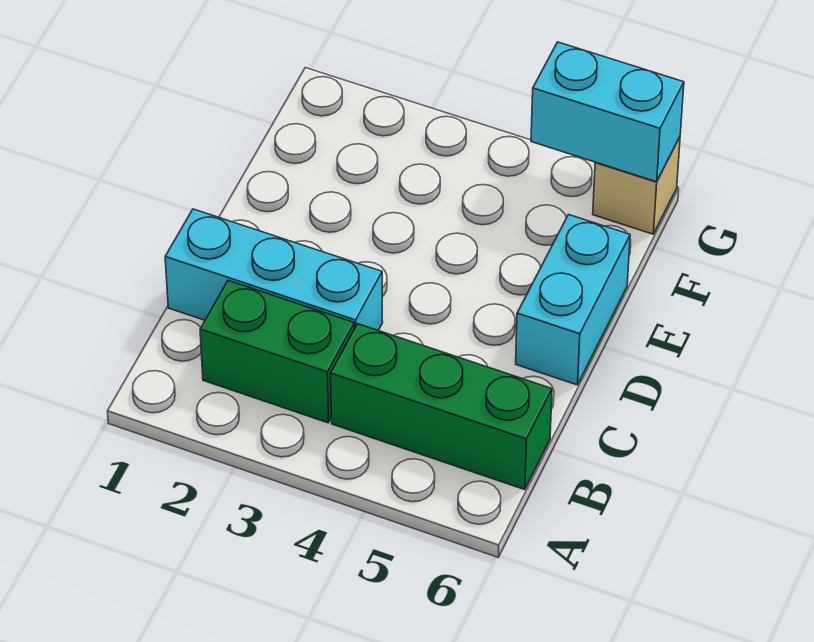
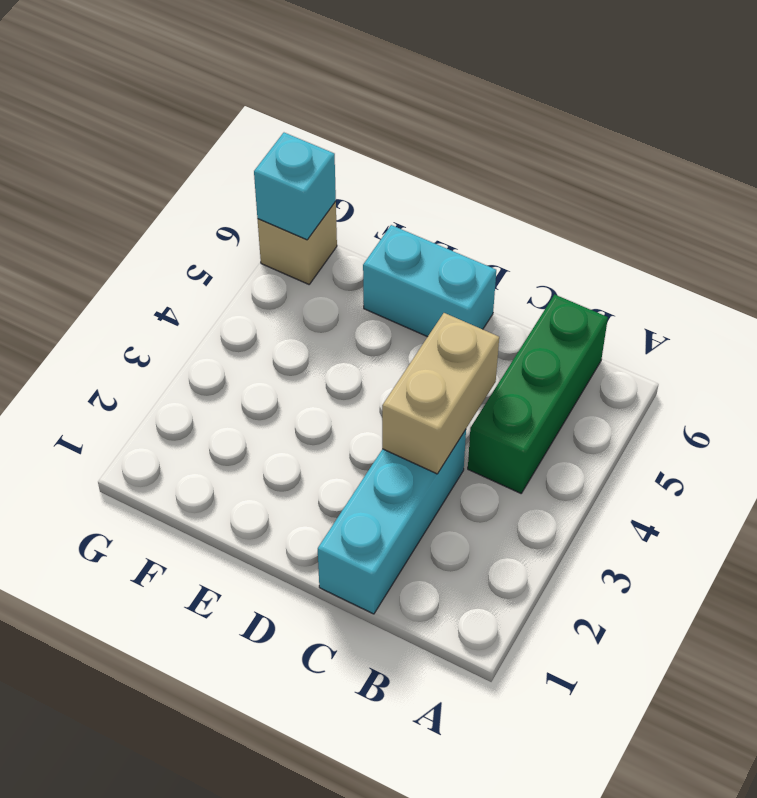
green brick B2:B3 level 1 -> none
none -> tan brick C3:C4 level 2
cyan brick G5:G6 level 2 -> cyan brick G6 level 2

